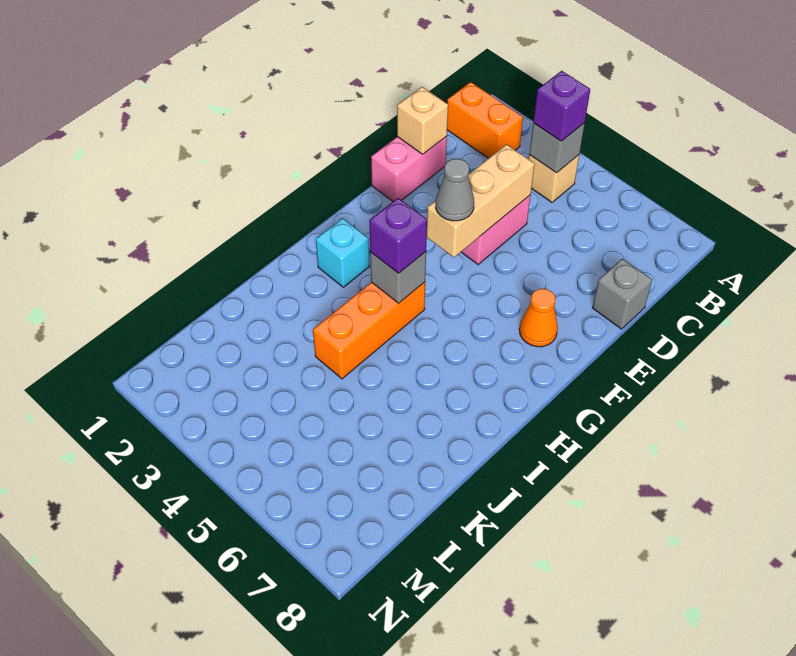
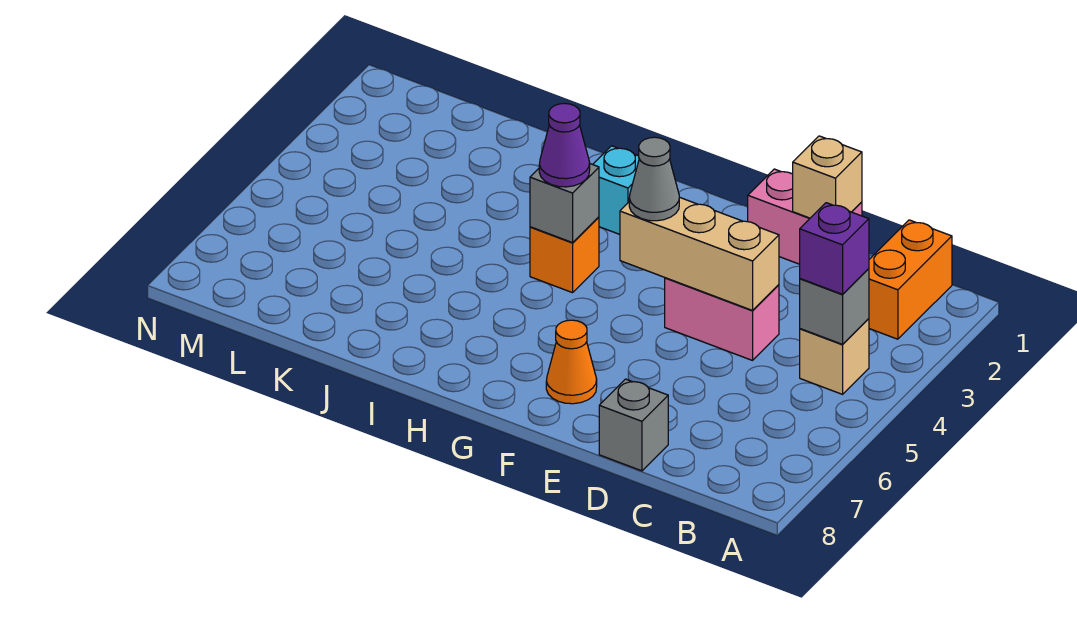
orange brick H4:J4 level 1 -> orange brick H4 level 1
purple brick H4 level 3 -> purple cone H4 level 3

